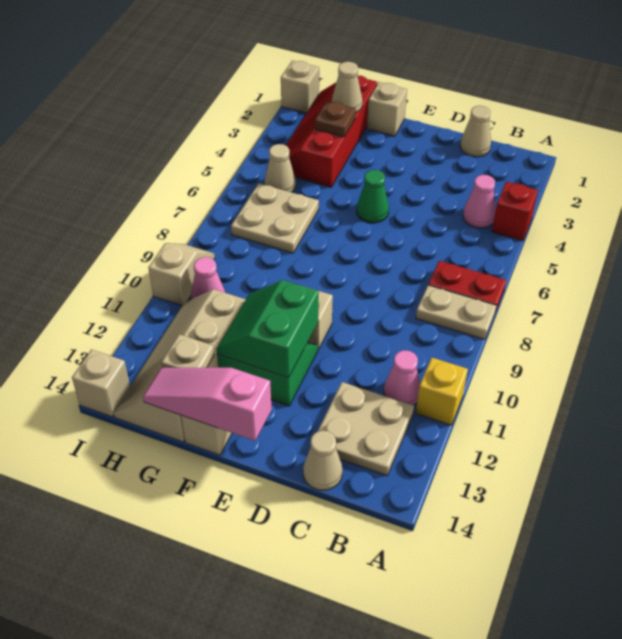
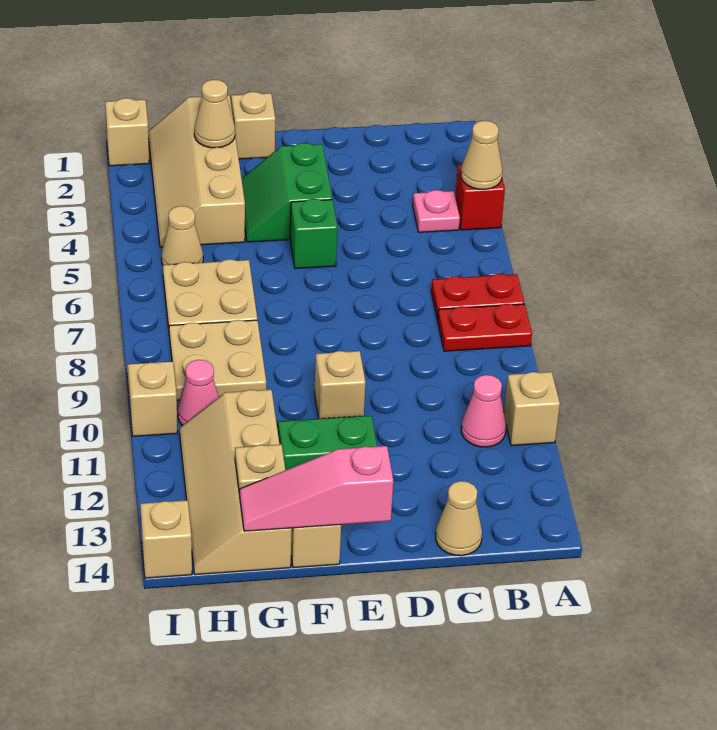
tan plate A8:B8 level 1 -> red plate A8:B8 level 1
yellow brick A11 level 1 -> tan brick A11 level 1
pink cone B4 level 1 -> pink plate B4 level 1
tan plate B12:C13 level 1 -> tan plate G8:H9 level 1
tan cone C1 level 1 -> tan cone A4 level 2
green cone E5 level 1 -> green brick E5 level 1
green slope E11:F12 level 2 top E -> green slope E3:F4 level 1 top E
red slope G1:H4 level 1 top G -> tan slope G1:H4 level 1 top G
brown plate G3 level 2 -> none

